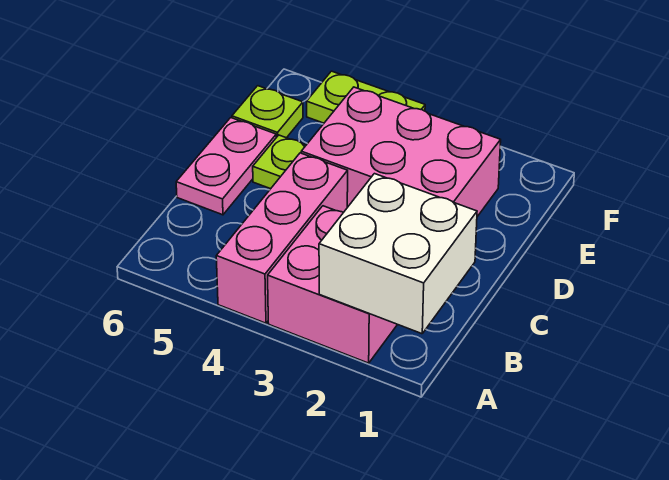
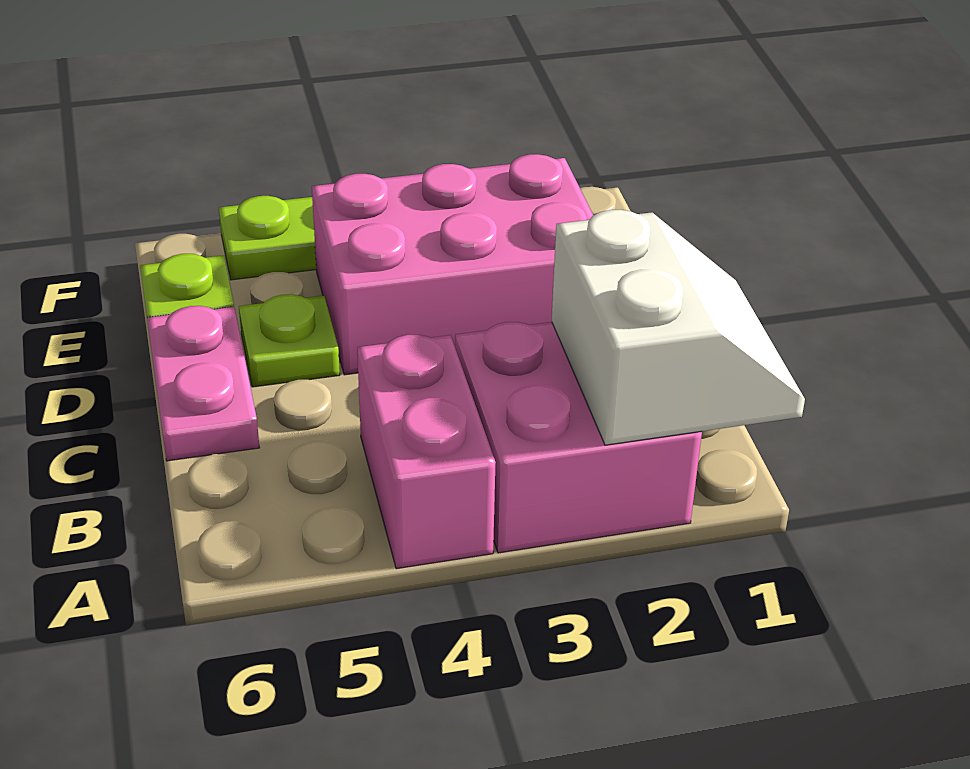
white brick A1:B2 level 2 -> white slope A1:B2 level 2 top 2
pink brick A4:C4 level 1 -> pink brick A4:B4 level 1

